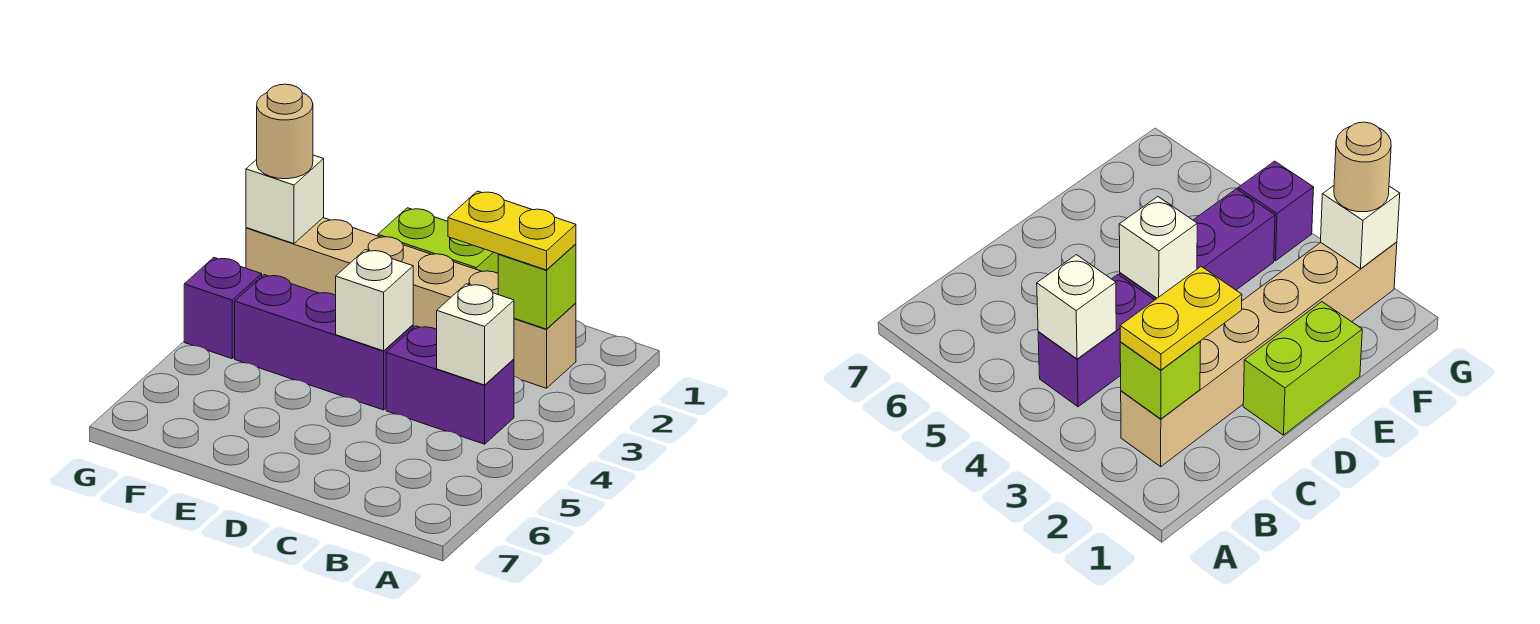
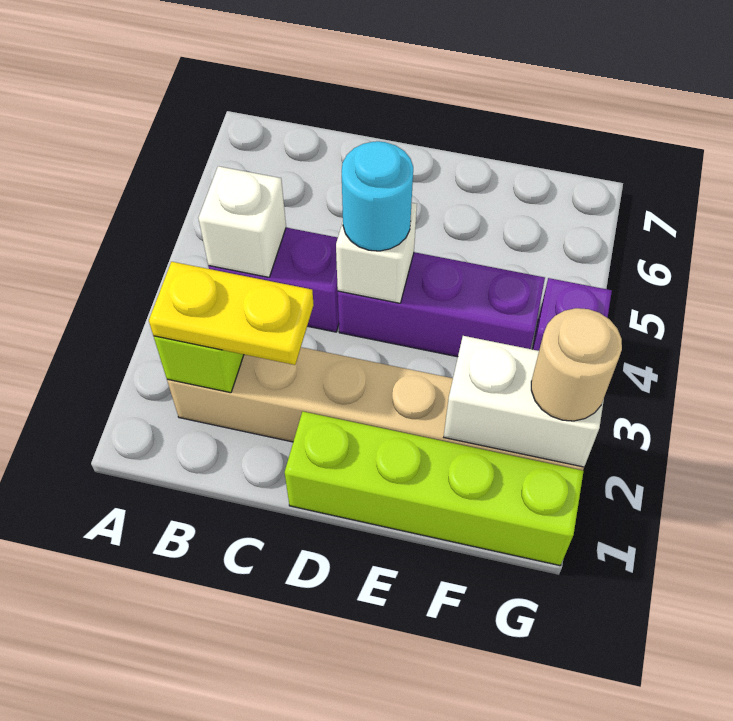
lime brick D1:E1 level 1 -> lime brick D1:G1 level 1
none -> cyan round brick D4 level 3
white brick G2 level 2 -> white brick F2:G2 level 2

